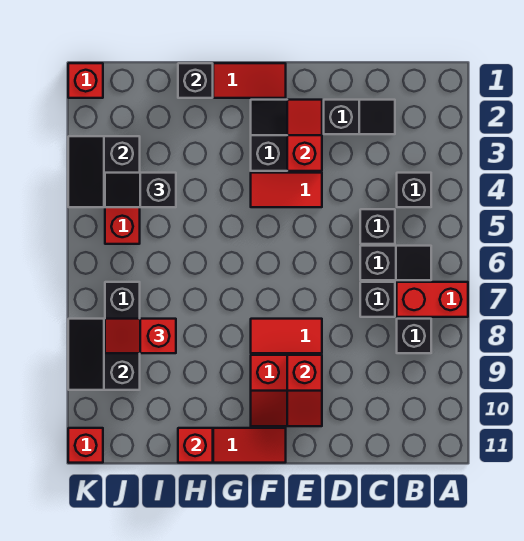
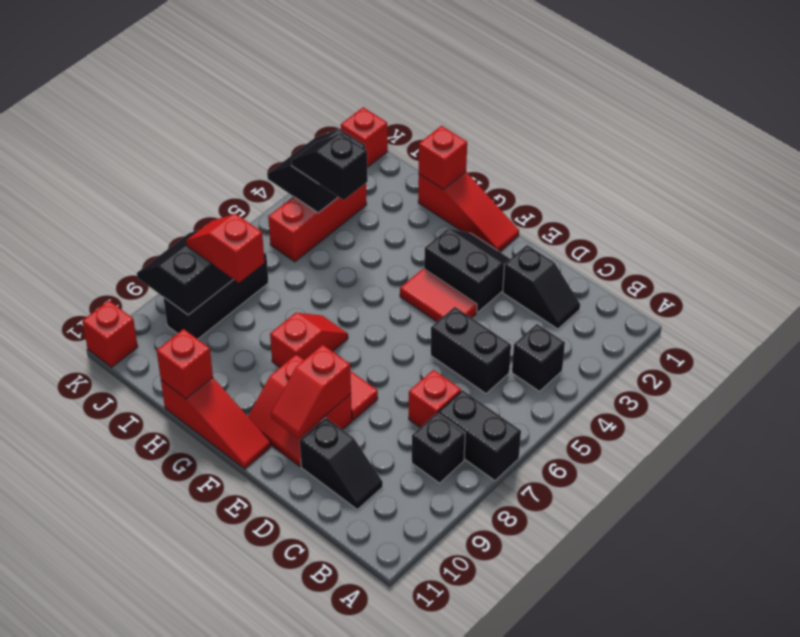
red brick A7:B7 level 1 -> black brick A7:B7 level 1
black slope B6:C6 level 1 top C -> black slope C10:D10 level 1 top D
black brick C5 level 1 -> black brick C5:D5 level 1
black brick C7 level 1 -> red brick C7 level 1
red slope E2:E3 level 2 top 3 -> red slope G7:G8 level 1 top 8
black brick H1 level 2 -> red brick H1 level 2

